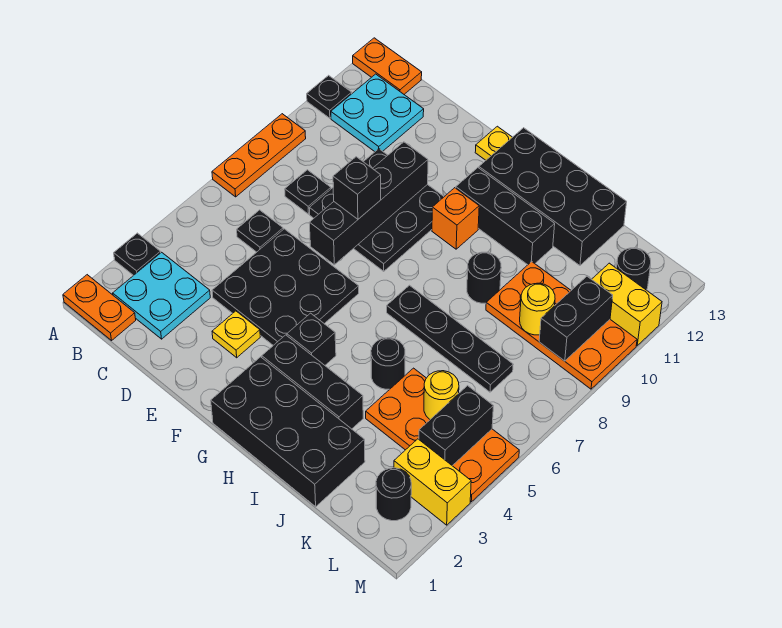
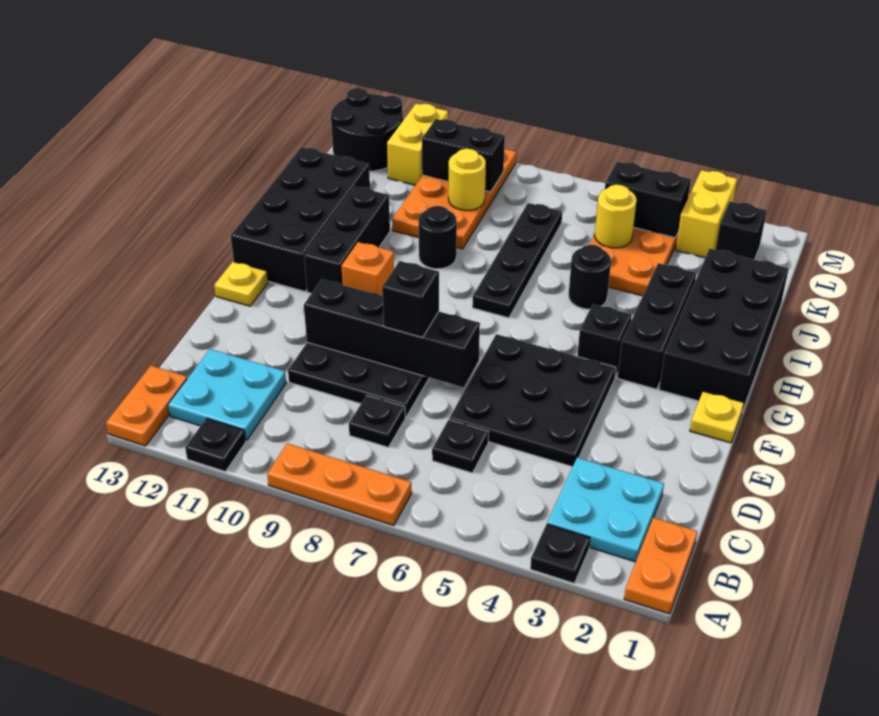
yellow plate E3 level 1 -> yellow plate F1 level 1
black round brick L2 level 1 -> black brick L2 level 1
black round brick L12 level 1 -> black round brick L12:M13 level 1

